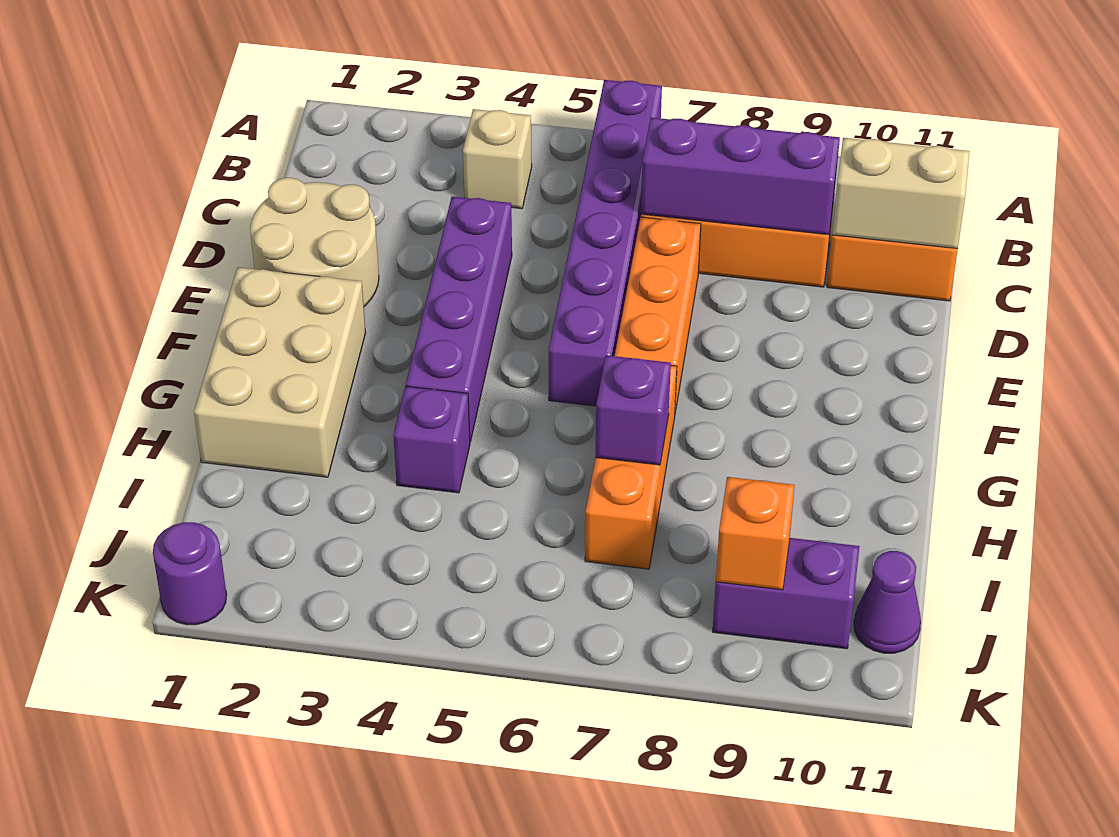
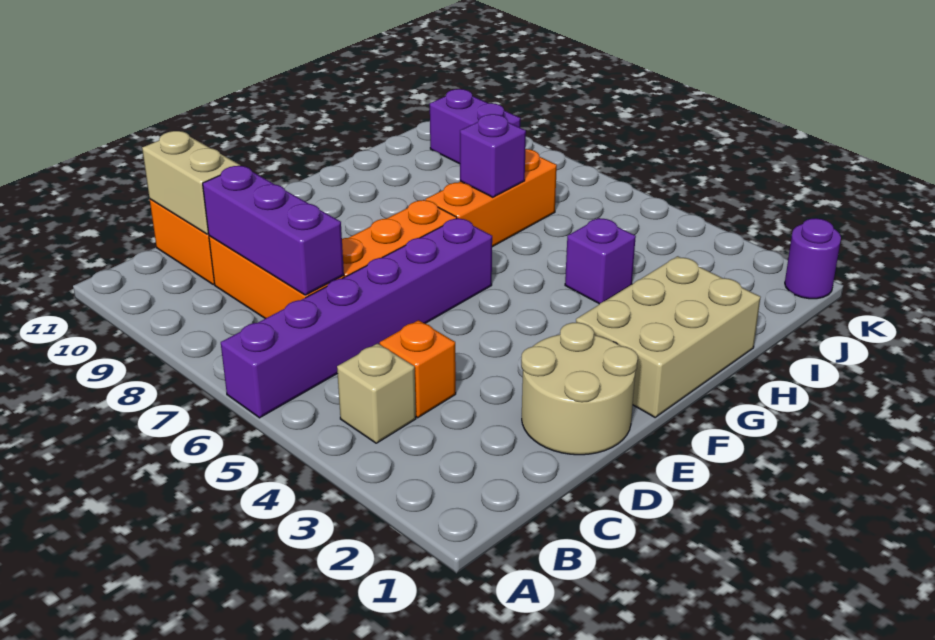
purple brick D4:G4 level 1 -> none
orange brick J9 level 2 -> orange brick C4 level 1
purple cone J11 level 1 -> none

